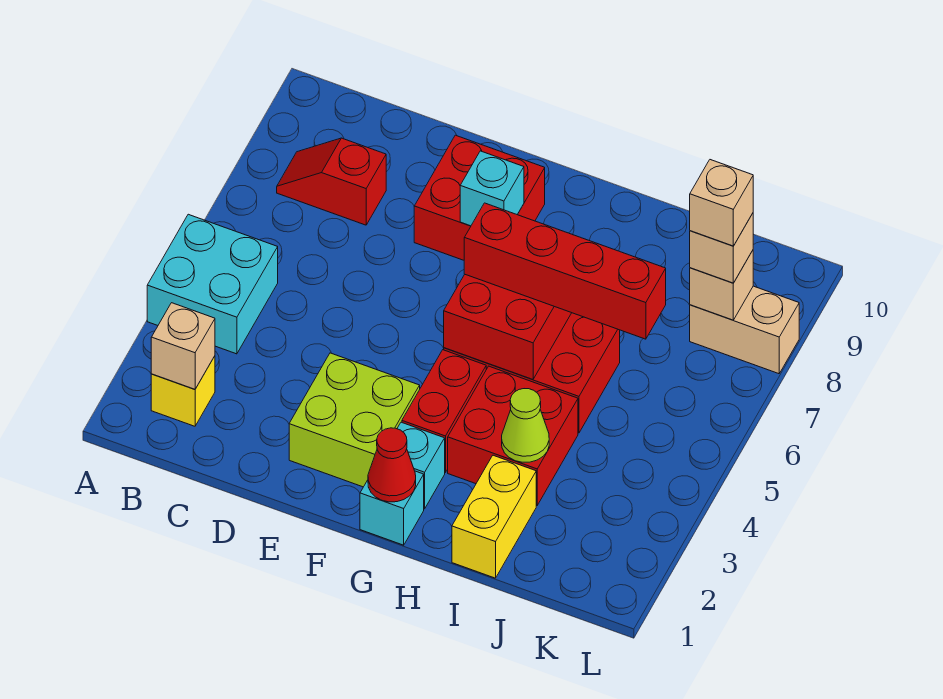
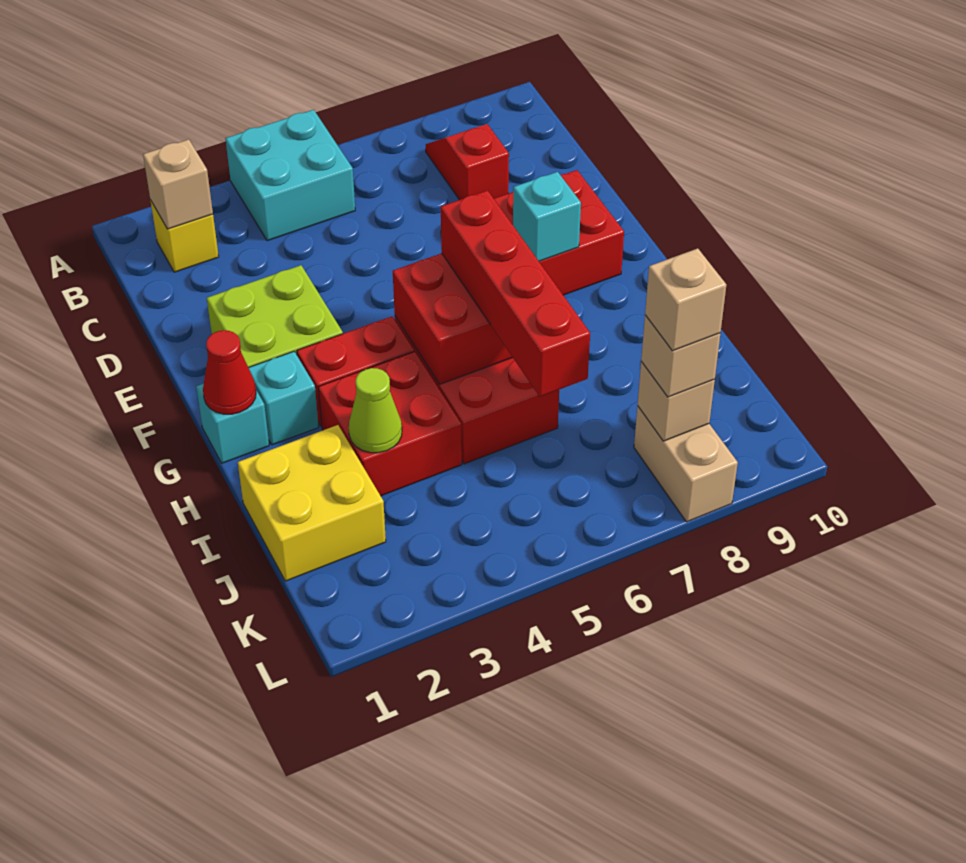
yellow brick I1:I2 level 1 -> yellow brick I1:J2 level 1

